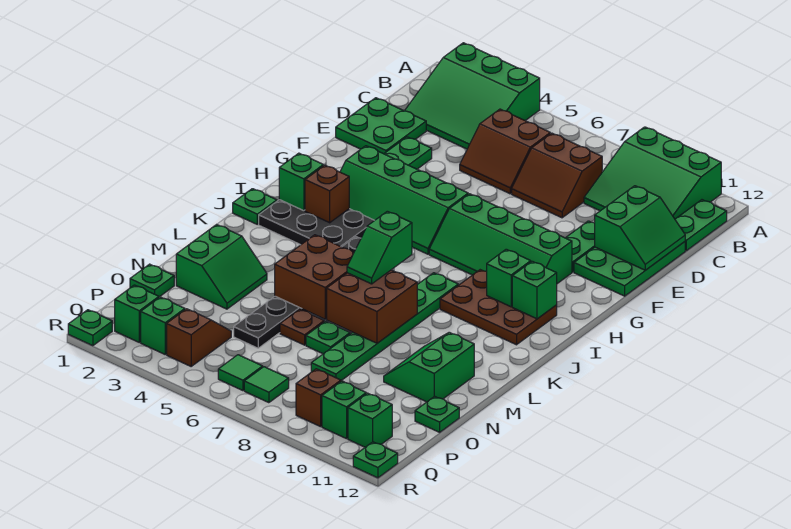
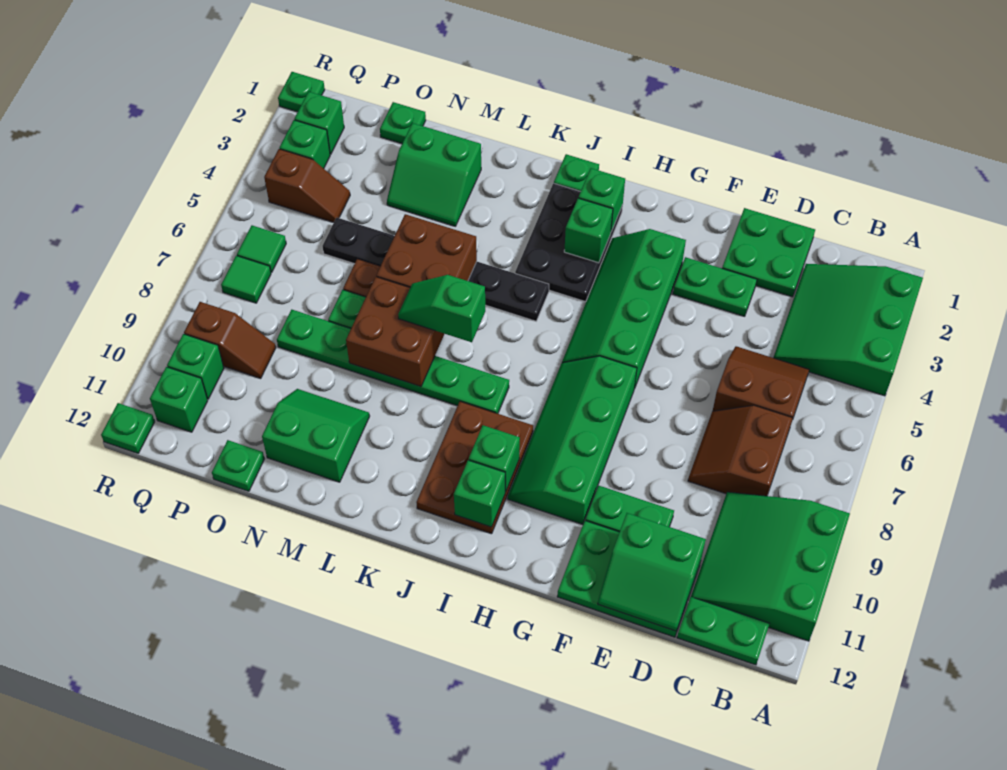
brown slope C5:D6 level 1 top C -> brown slope C5:D6 level 1 top 6
brown brick I3 level 2 -> green brick I3 level 2

